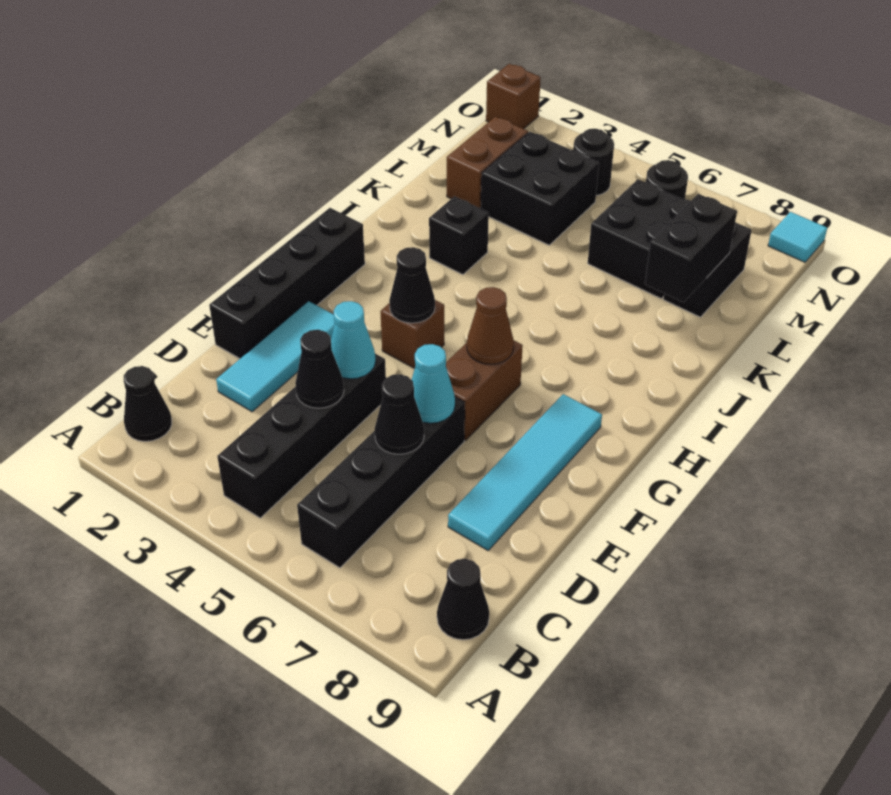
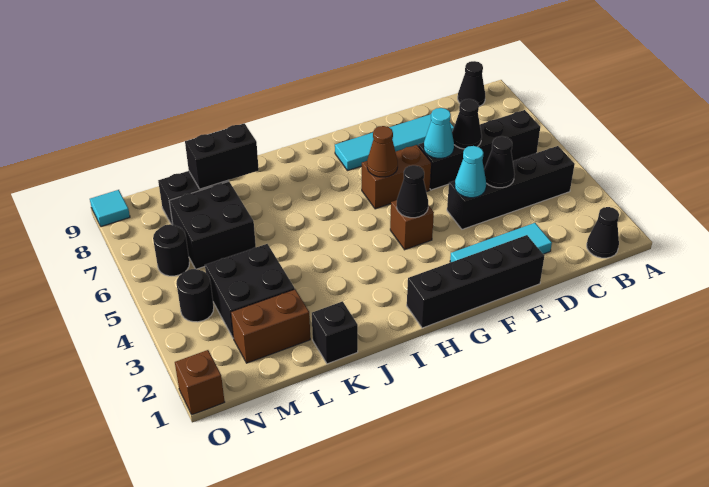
black brick J3 level 1 -> black brick K1 level 1

